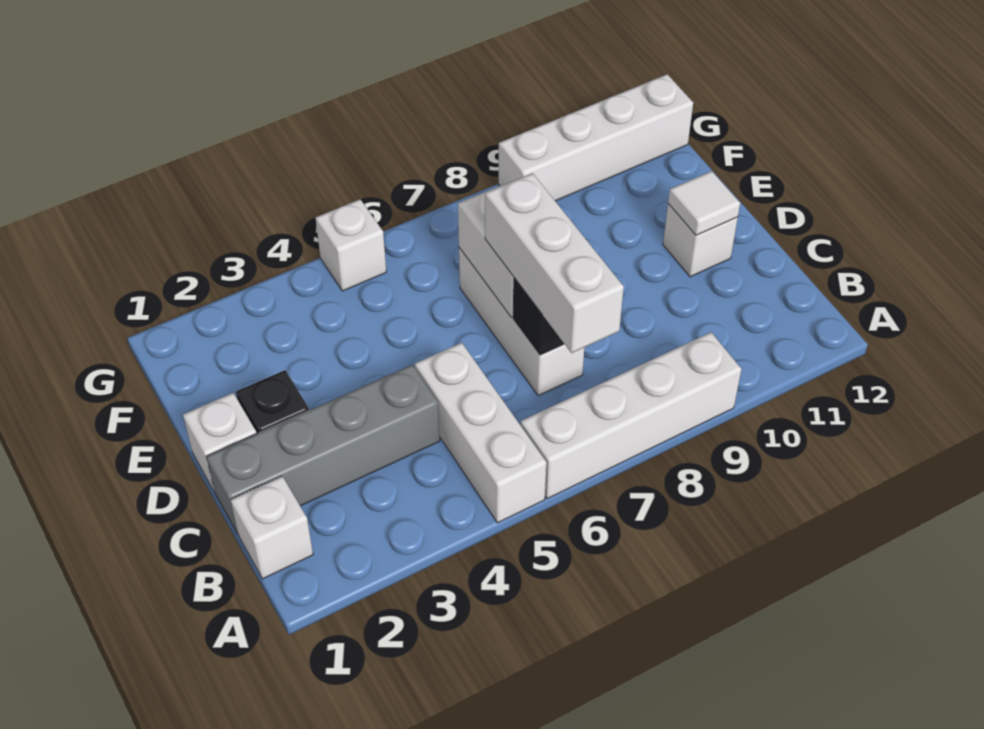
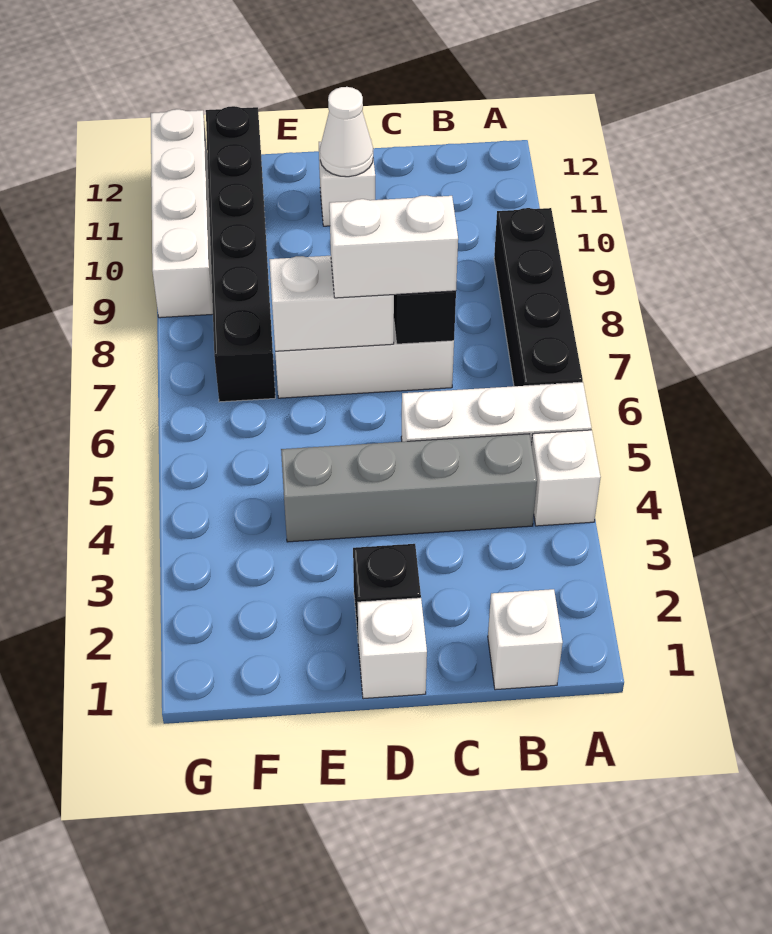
white brick A6:A9 level 1 -> black brick A6:A9 level 1
white brick B7:D7 level 3 -> white brick C7:D7 level 3
grey brick C1:C4 level 1 -> grey brick B4:E4 level 1
white tile D11 level 2 -> white cone D11 level 2
none -> black brick F7:F12 level 1
white brick G5 level 1 -> white brick A4 level 1

